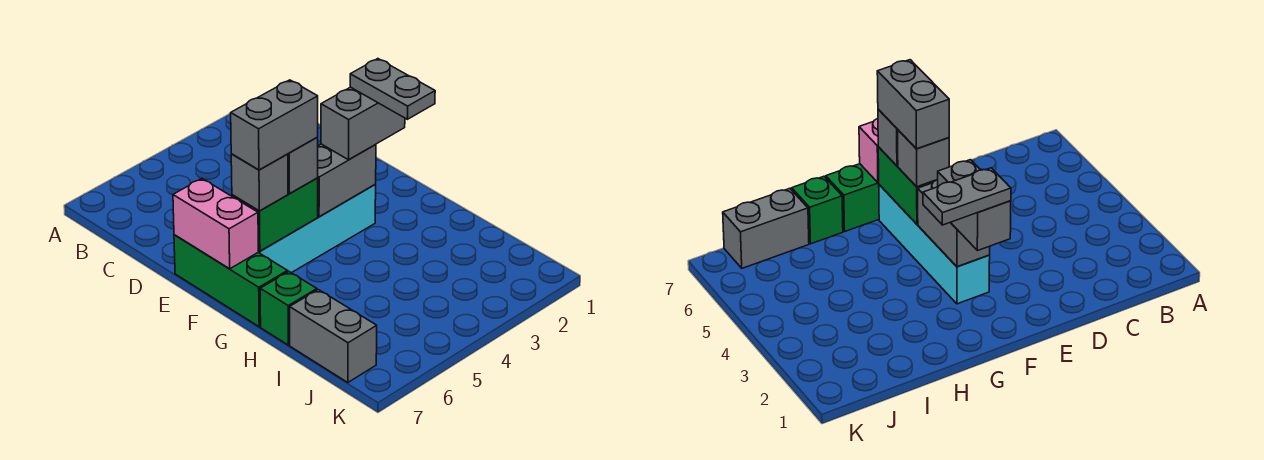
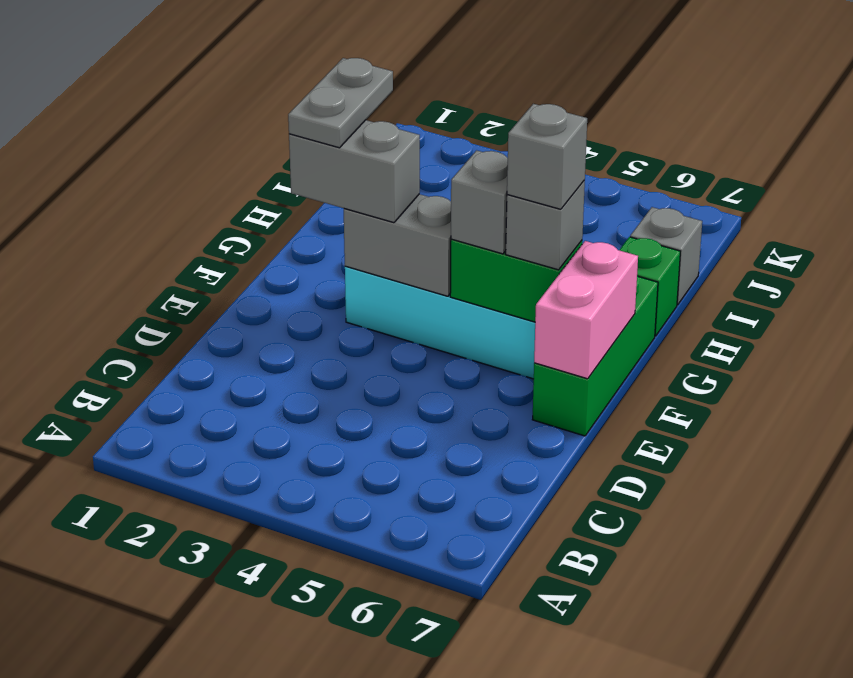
grey brick F5:F6 level 4 -> grey brick F6 level 4
grey brick I7:J7 level 1 -> grey brick I7 level 1

